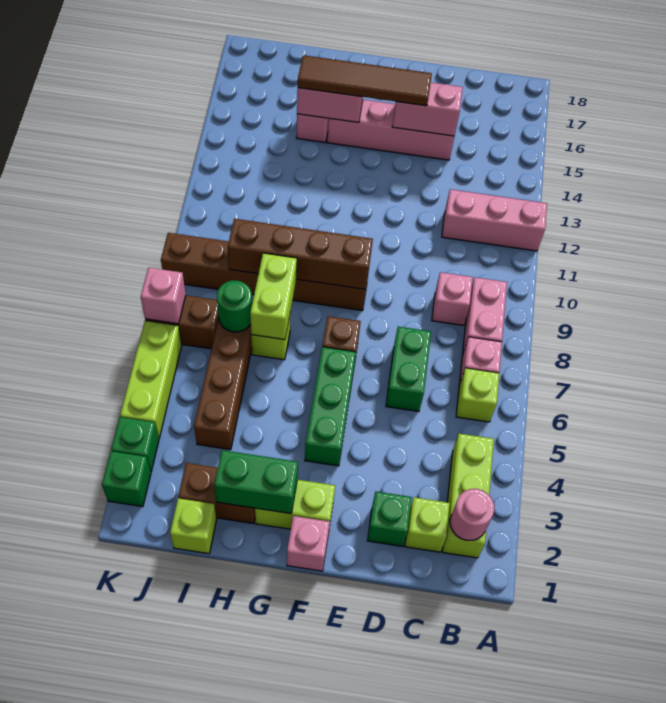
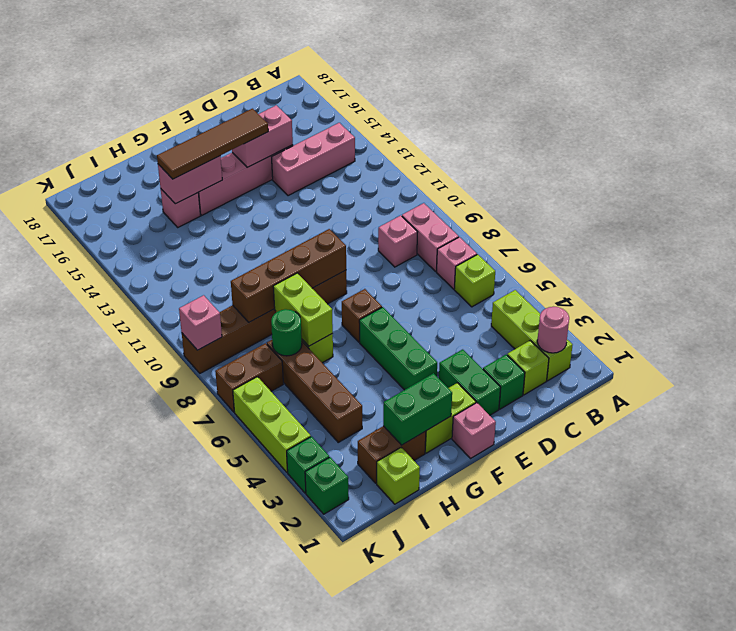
pink brick A12:C12 level 1 -> pink brick B14:D14 level 1
green brick D6:D7 level 1 -> green brick E2:E3 level 1
pink brick K7 level 2 -> pink brick K9 level 2

